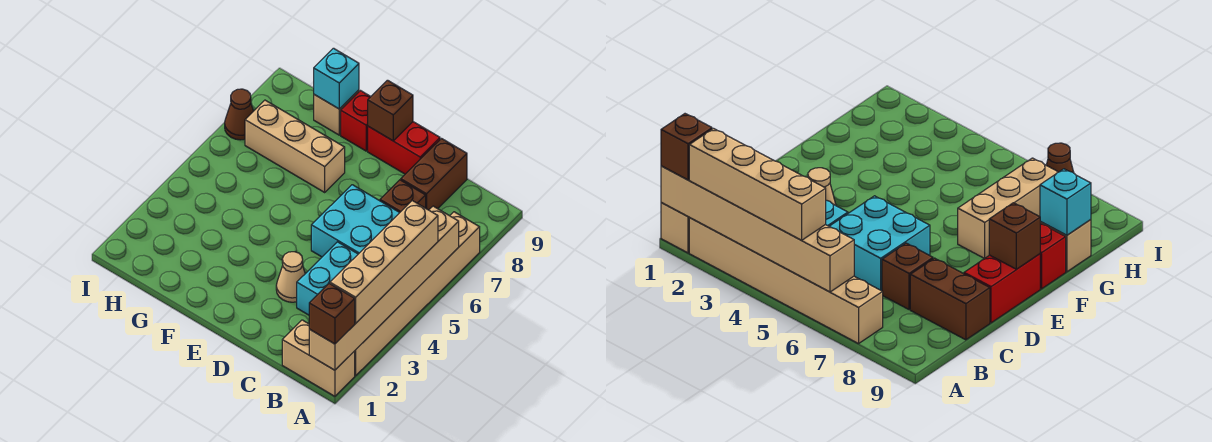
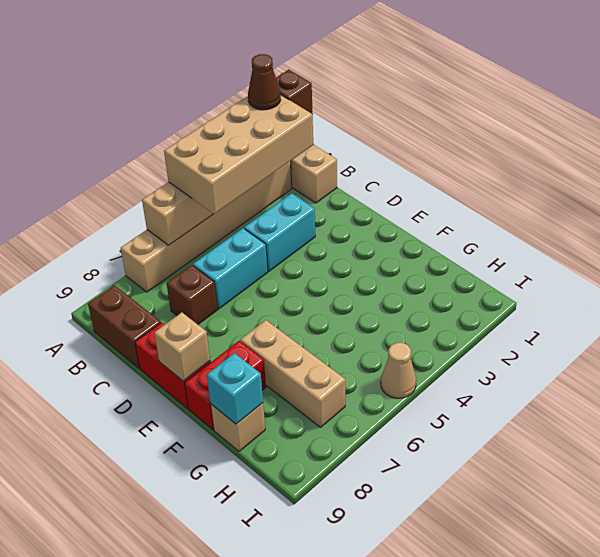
tan brick A2:A5 level 3 -> tan brick A2:B5 level 3
cyan brick C5:D6 level 1 -> cyan brick C5:C6 level 1
brown brick C8:C9 level 1 -> brown brick B9:C9 level 1
tan cone D3 level 1 -> tan cone I5 level 1
brown brick E9 level 2 -> tan brick E9 level 2
red brick F9 level 1 -> red brick F8:F9 level 1
brown cone I7 level 1 -> brown cone A2 level 4

